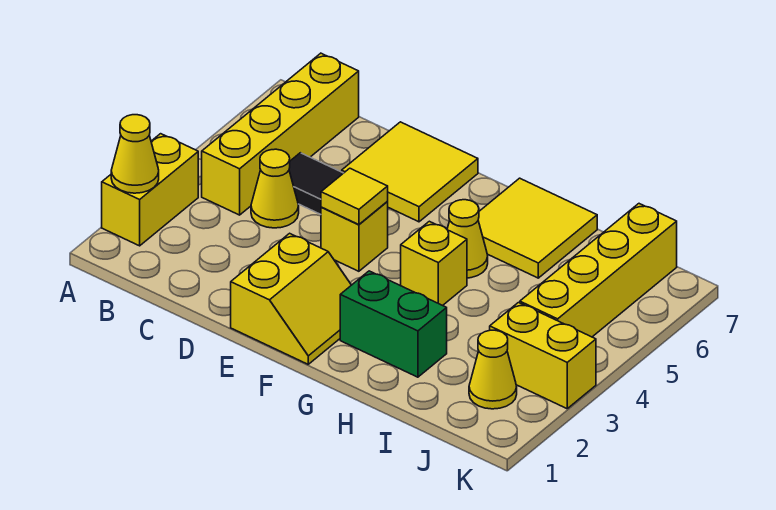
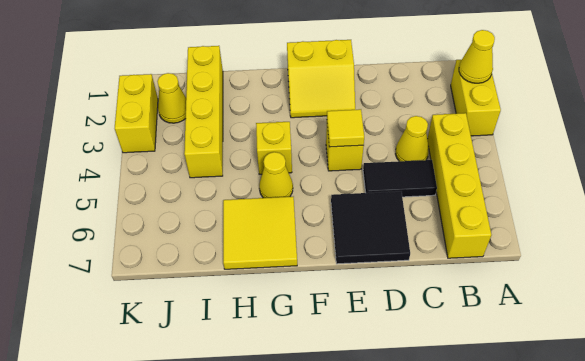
yellow tile D6:E7 level 1 -> black tile D6:E7 level 1
yellow slope E1:F2 level 1 top E -> yellow slope E1:F2 level 1 top 1
green brick G2:H2 level 1 -> none
yellow brick J3:K3 level 1 -> yellow brick K2:K3 level 1
yellow brick J4:J7 level 1 -> yellow brick I1:I4 level 1

